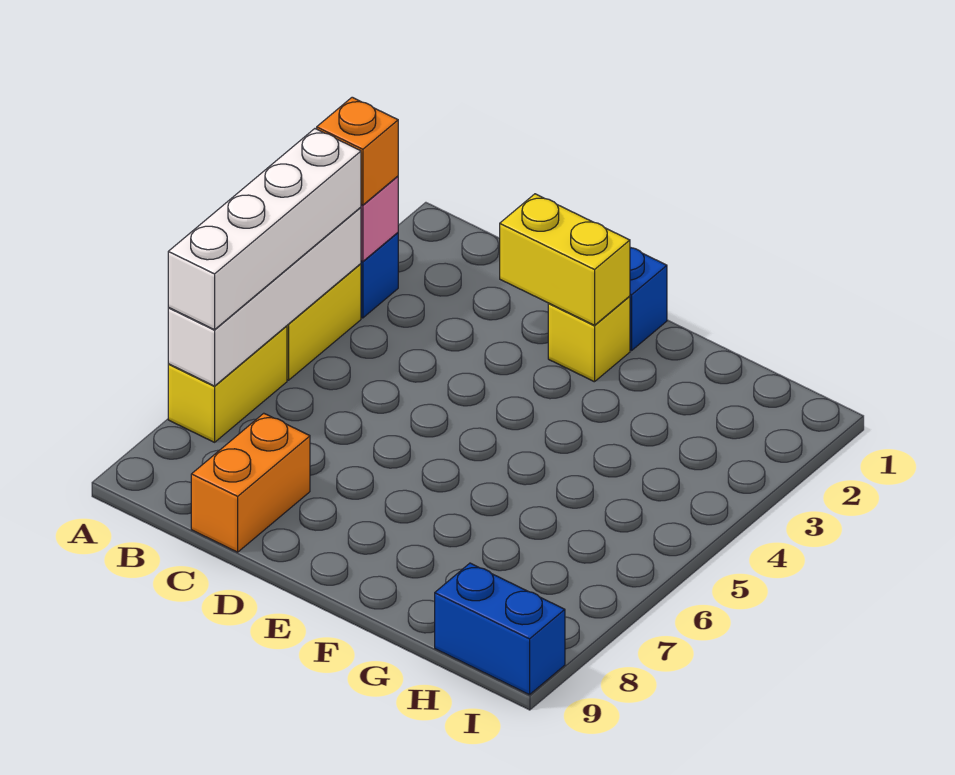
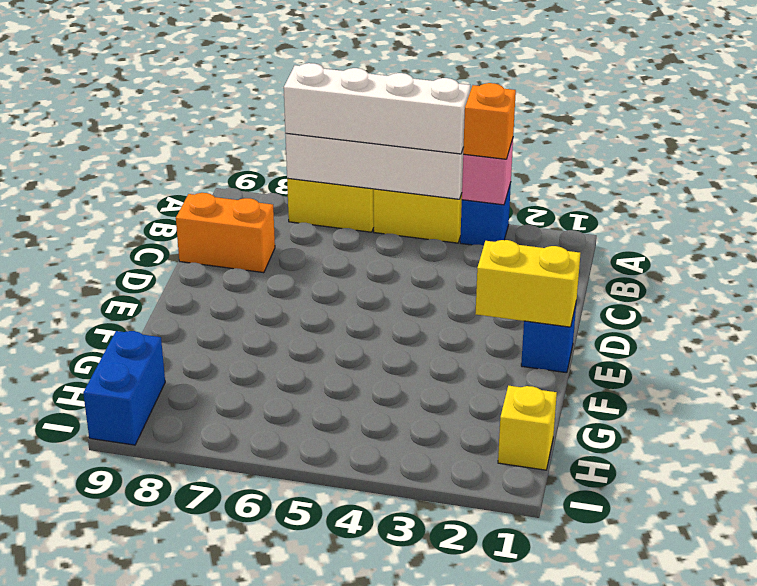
yellow brick D2:E2 level 2 -> yellow brick E1:E2 level 2
yellow brick E2 level 1 -> yellow brick H1 level 1

